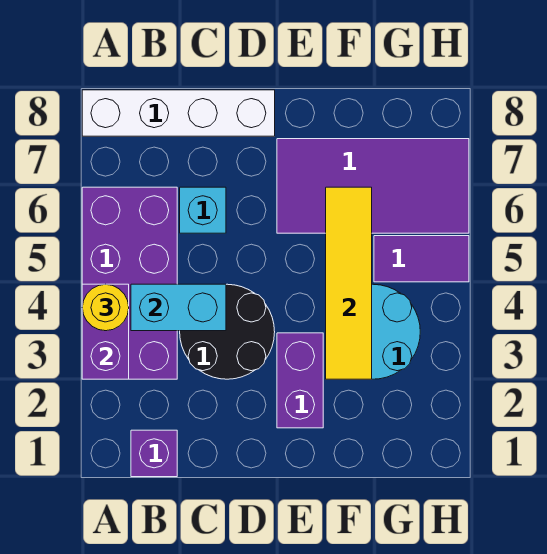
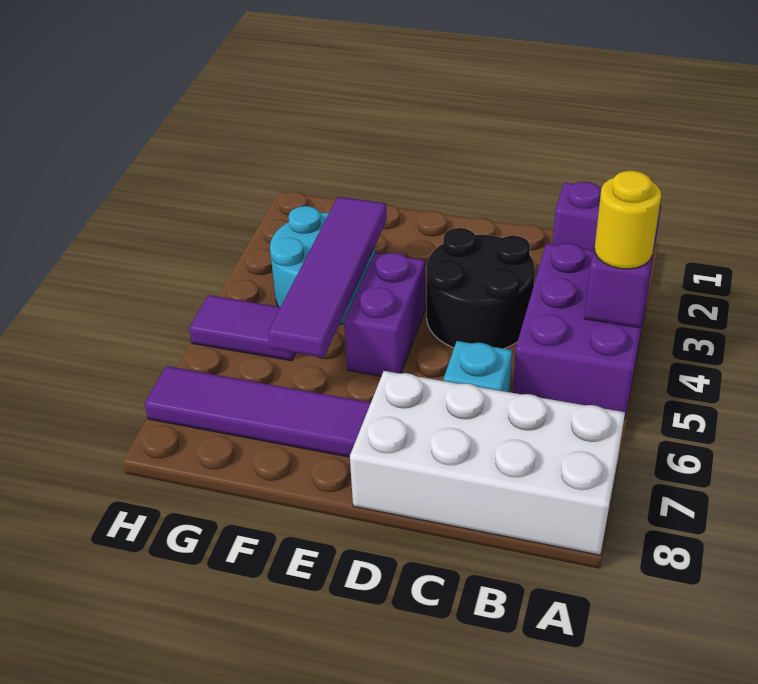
purple brick A3:B6 level 1 -> purple brick A3:B5 level 1
white brick A8:D8 level 1 -> white brick A7:D8 level 1
cyan brick B4:C4 level 2 -> none
purple brick E2:E3 level 1 -> purple brick E4:E5 level 1
purple tile E6:H7 level 1 -> purple tile E7:H7 level 1
yellow tile F3:F6 level 2 -> purple tile F3:F6 level 2

